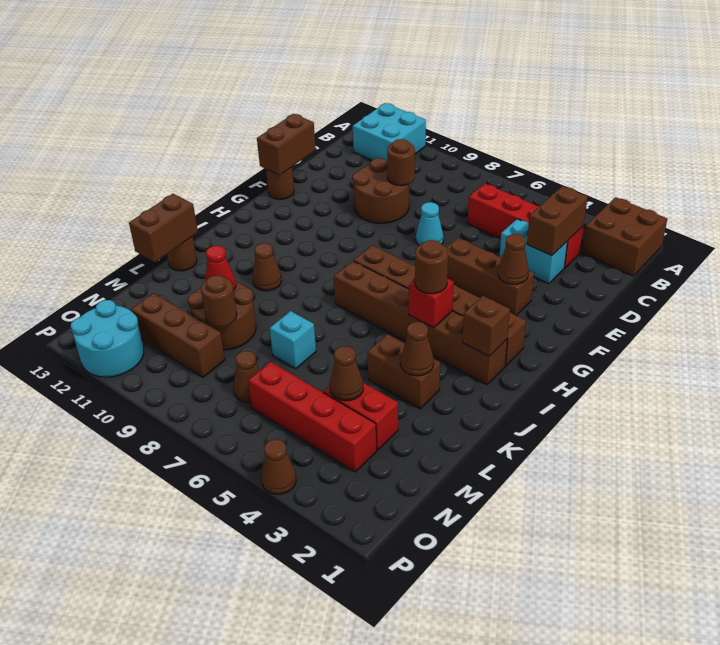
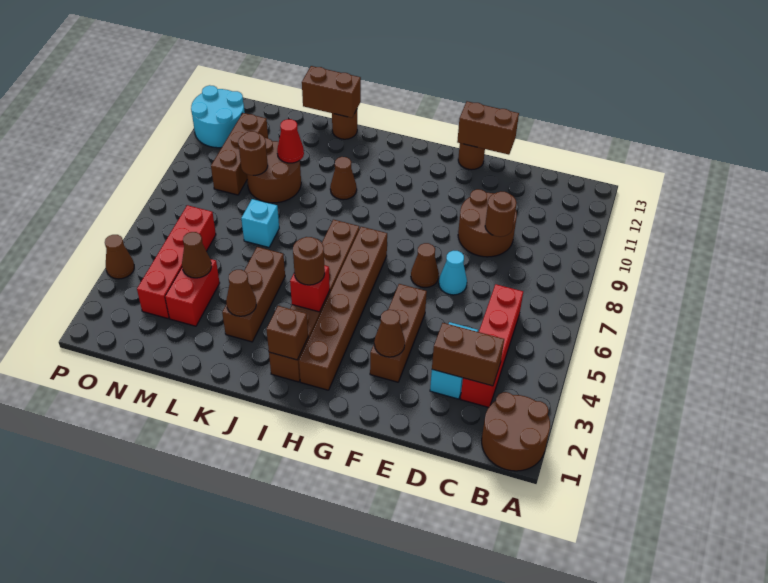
brown brick A1:B2 level 1 -> brown round brick A1:B2 level 1
cyan brick A11:B12 level 1 -> none
brown brick K3:K4 level 1 -> brown brick K3:K5 level 1
brown cone N7 level 1 -> brown cone F7 level 1

